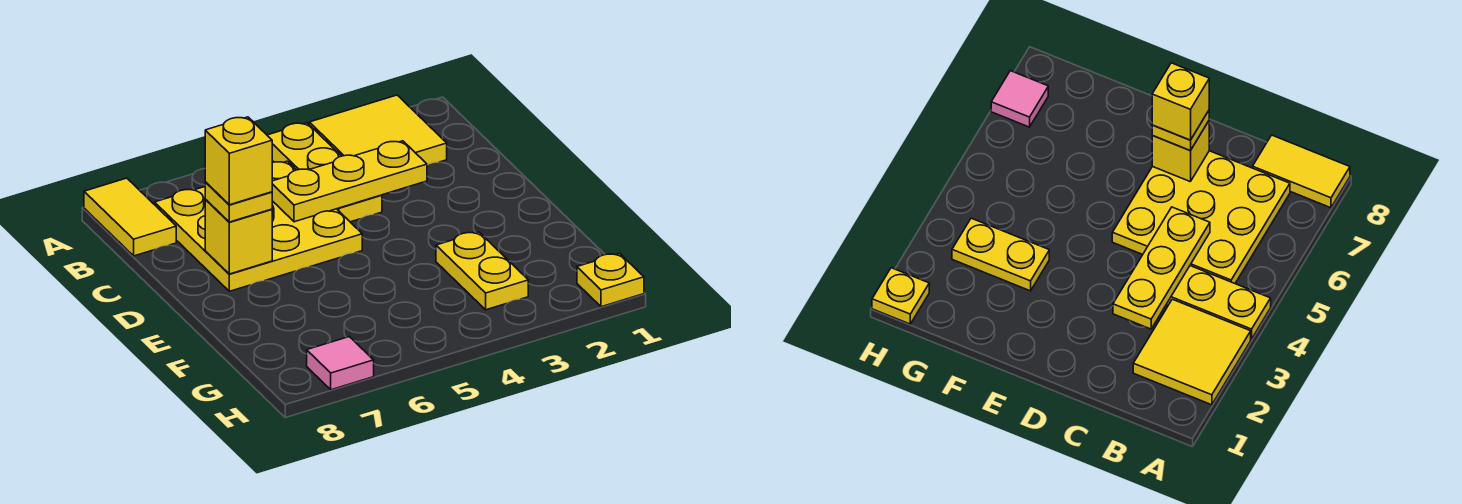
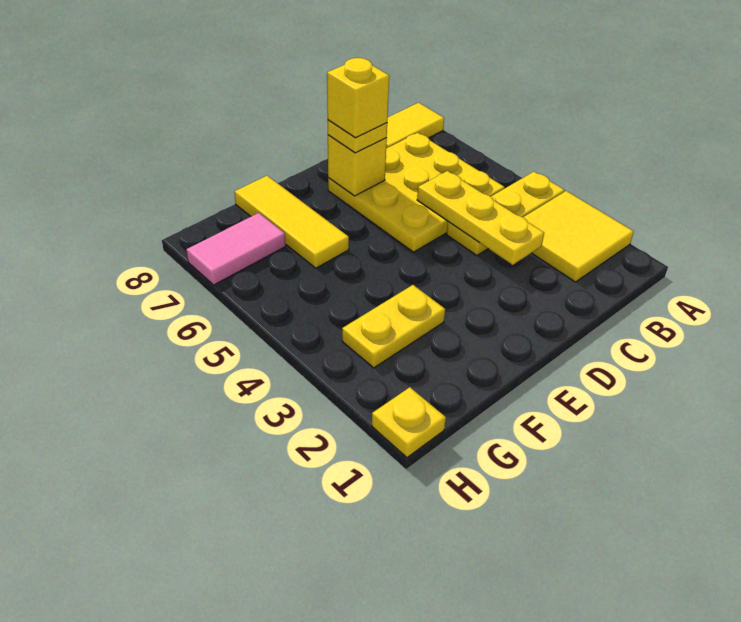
none -> yellow tile F6:F8 level 1
pink tile H7 level 1 -> pink tile G7:H7 level 1

